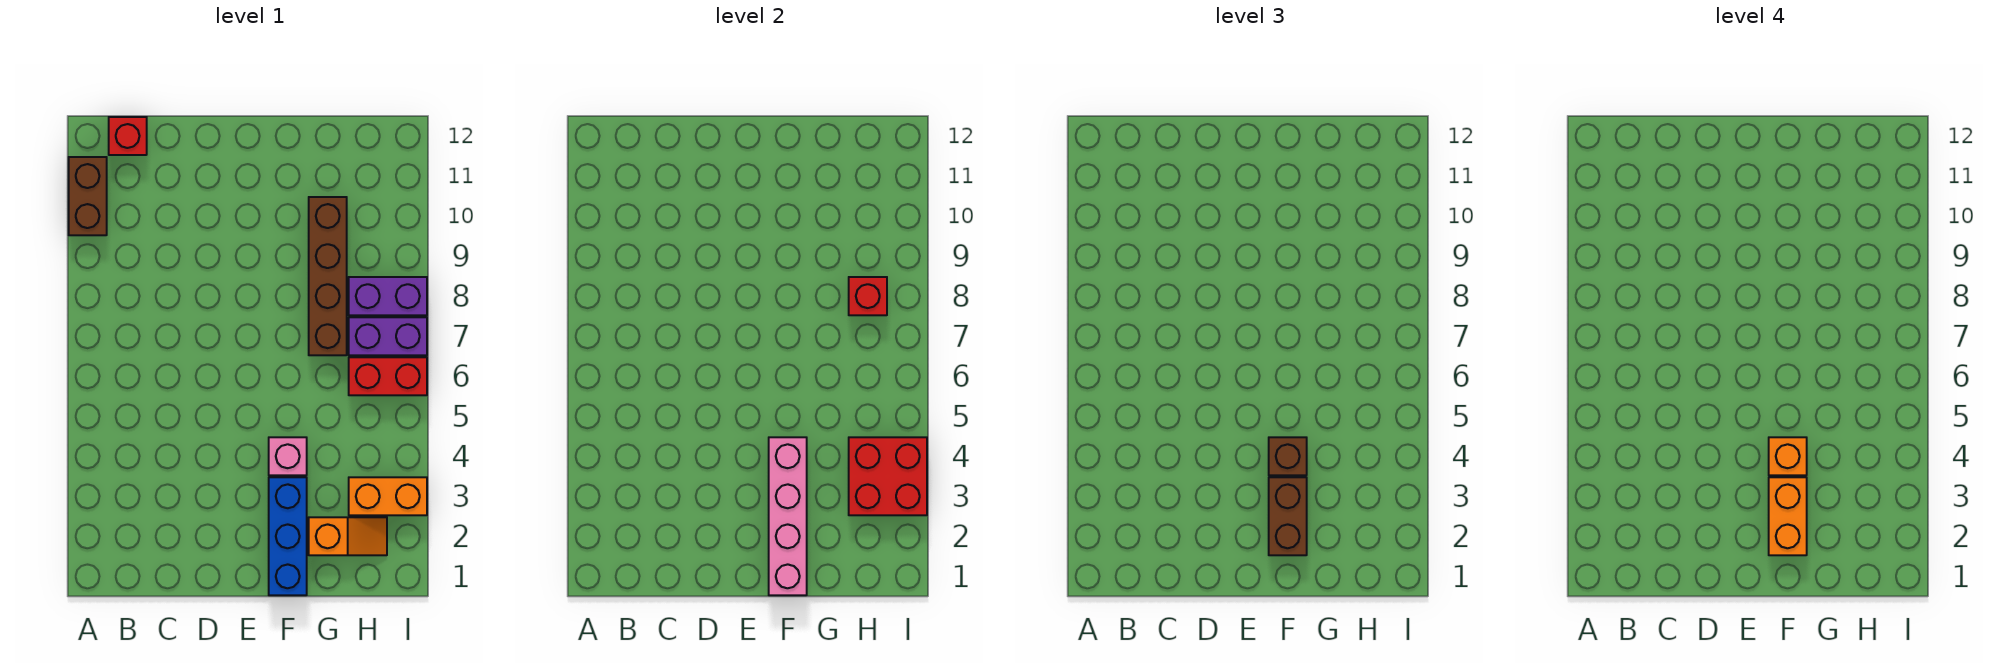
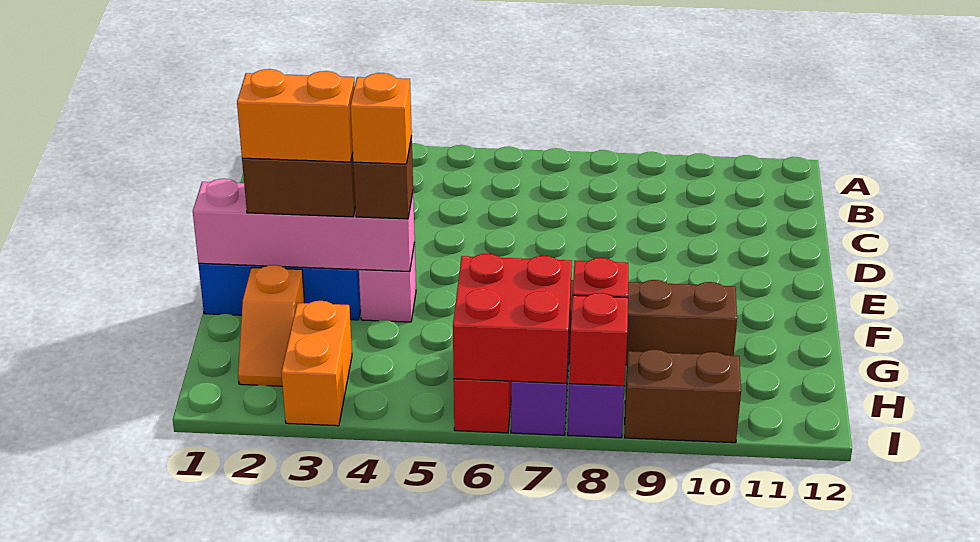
brown brick A10:A11 level 1 -> brown brick I9:I10 level 1
red brick B12 level 1 -> red brick I8 level 2
red brick H3:I4 level 2 -> red brick H6:I7 level 2

